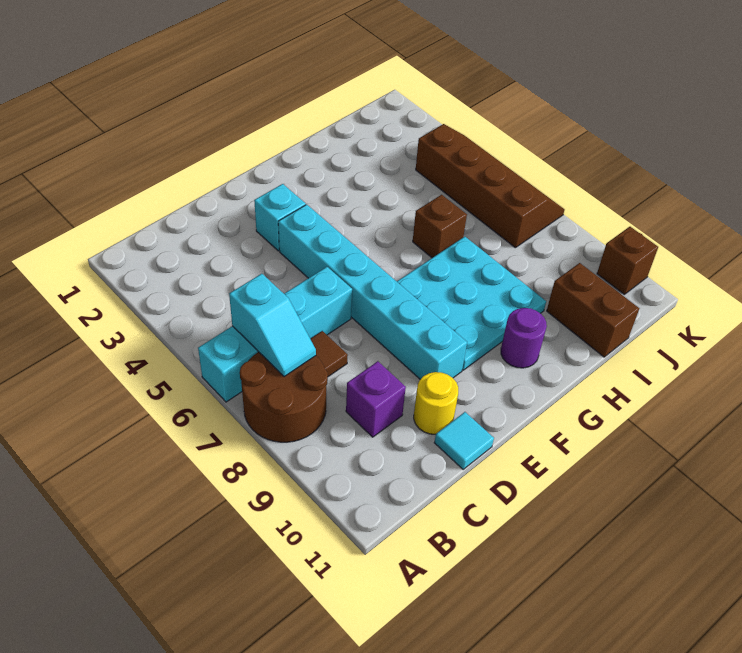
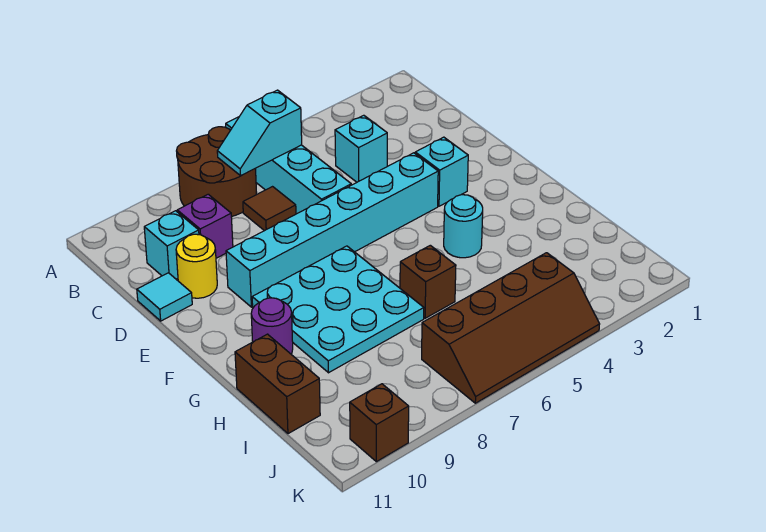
none -> cyan brick C4 level 1
none -> cyan brick C10 level 1
none -> cyan round brick G4 level 1
brown brick I10:I11 level 1 -> brown brick H11:I11 level 1

